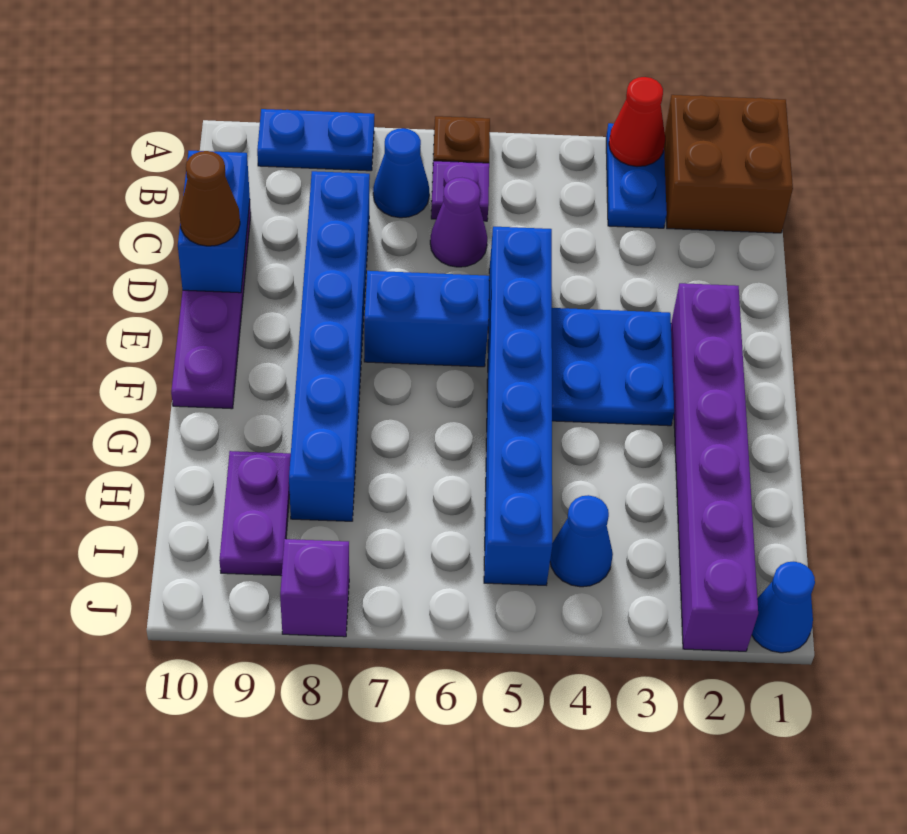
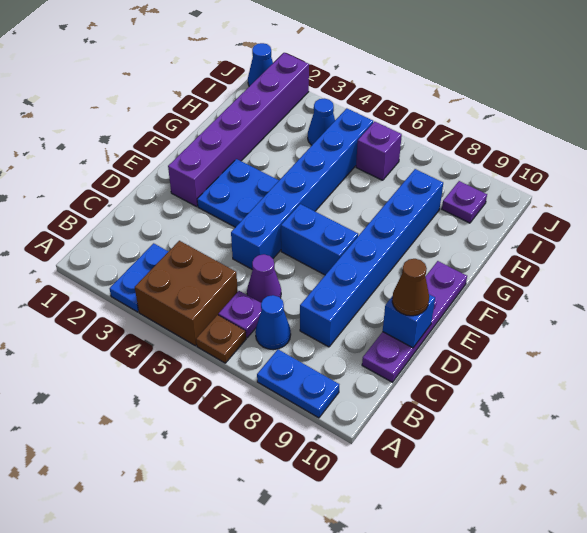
brown brick A1:B2 level 1 -> brown brick A4:B5 level 1
red cone A3 level 2 -> none
blue brick C10:D10 level 2 -> blue brick D10 level 2
purple plate H9:I9 level 1 -> purple plate I9 level 1
purple brick J8 level 1 -> purple brick I6 level 1

